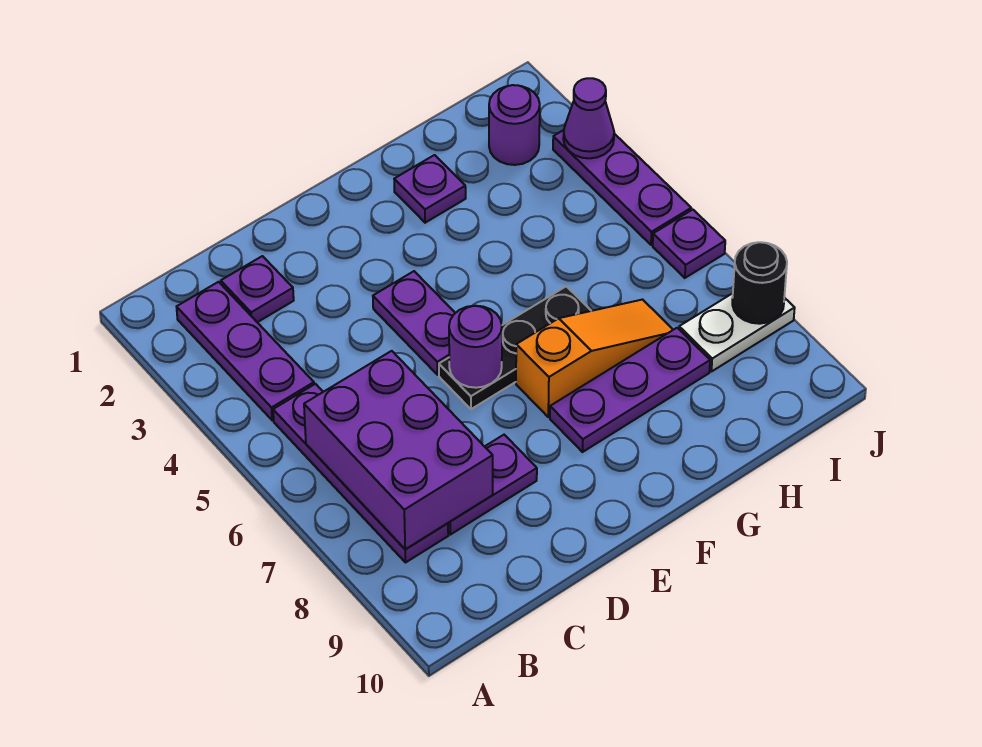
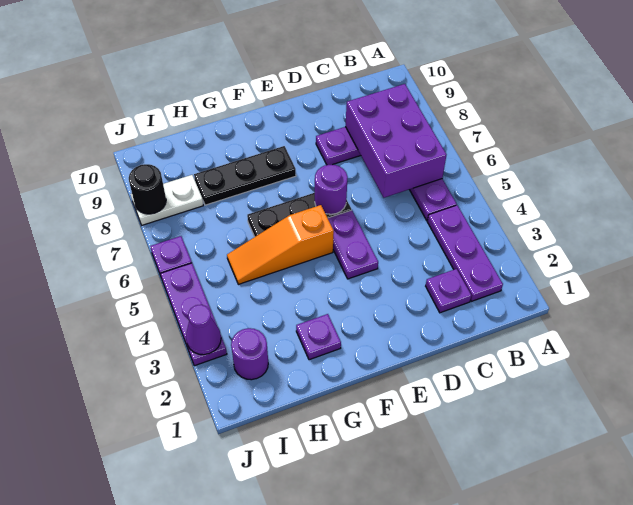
orange slope F7:H7 level 1 top F -> orange slope F5:H5 level 1 top F
purple plate F8:H8 level 1 -> black plate F8:H8 level 1

